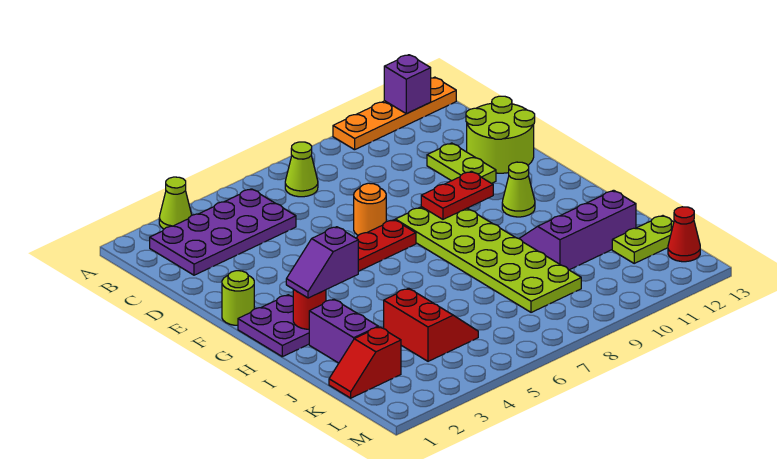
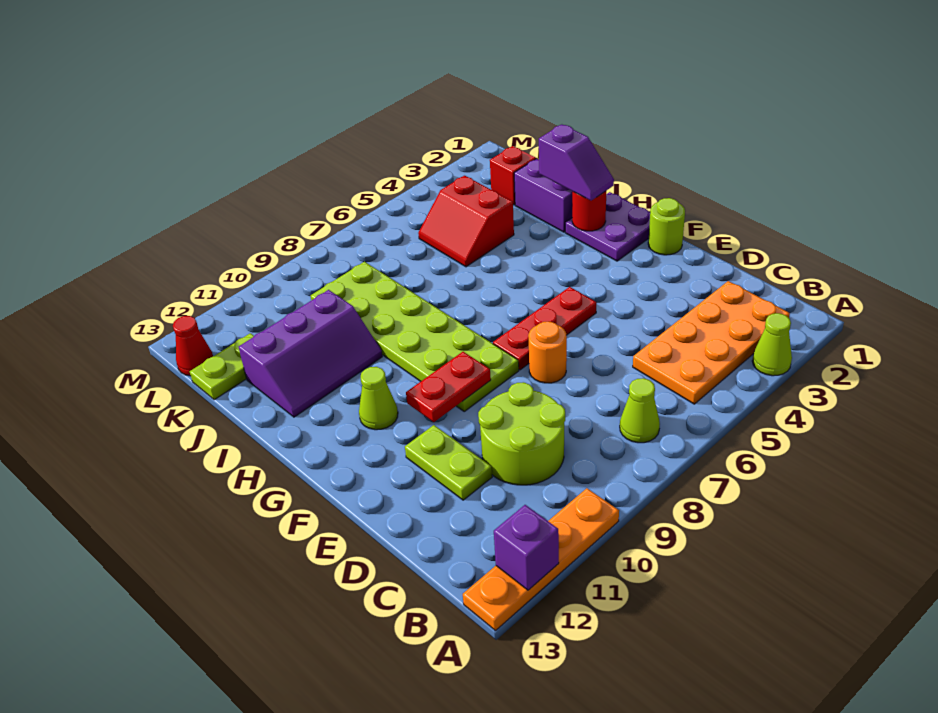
purple plate B2:C5 level 1 -> orange plate B2:C5 level 1
lime round brick D12:E13 level 1 -> lime round brick C9:D10 level 1
purple slope H2:H3 level 3 top 3 -> purple slope H2:I2 level 3 top I

